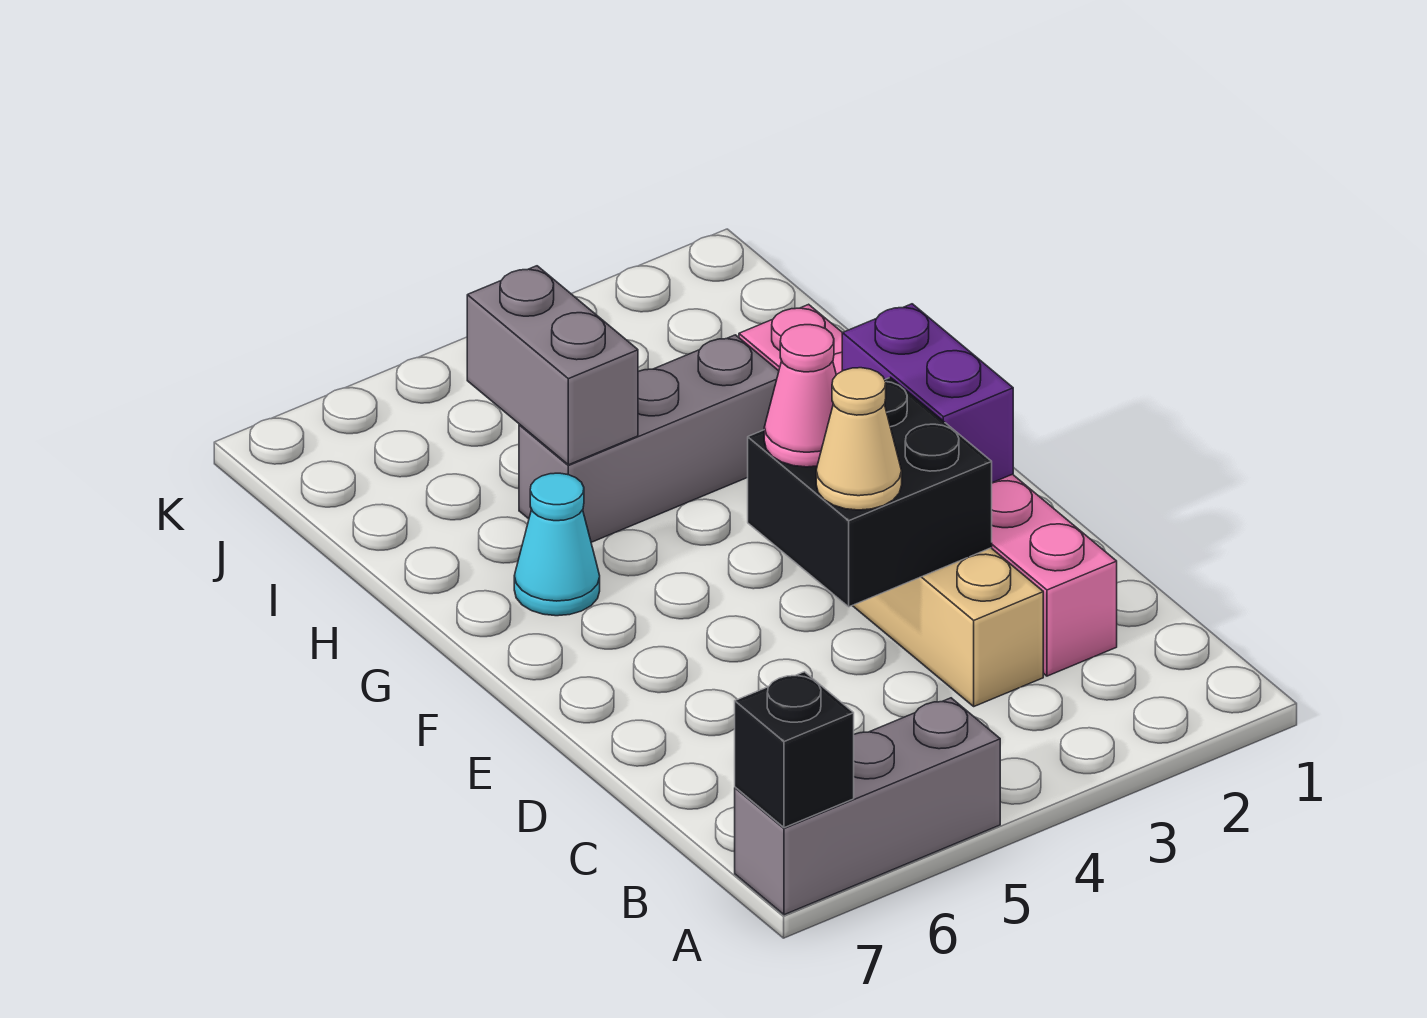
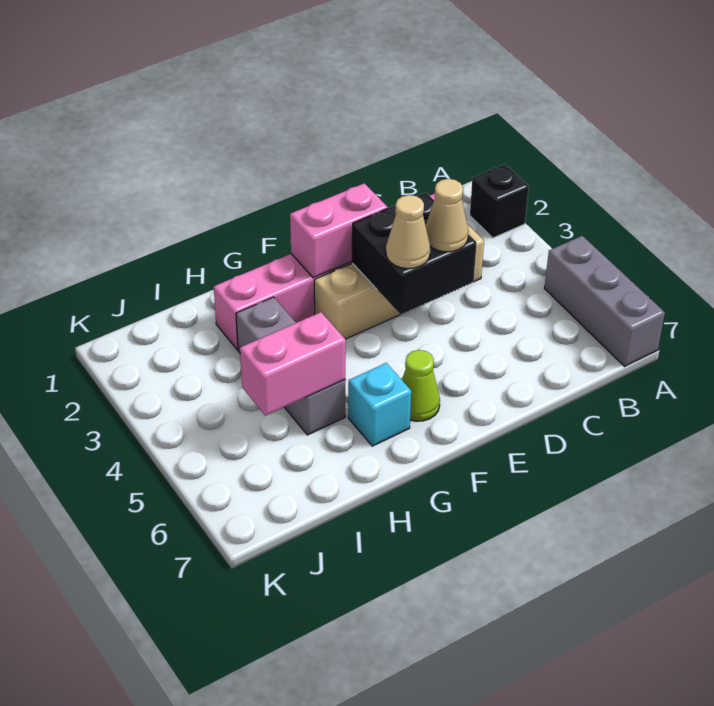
black brick A7 level 2 -> black brick A2 level 1
purple brick E2:F2 level 2 -> pink brick E2:F2 level 2
pink cone E4 level 3 -> tan cone E4 level 3
none -> lime cone F6 level 1
cyan cone G6 level 1 -> cyan brick G6 level 1
grey brick H5:I5 level 2 -> pink brick H5:I5 level 2

